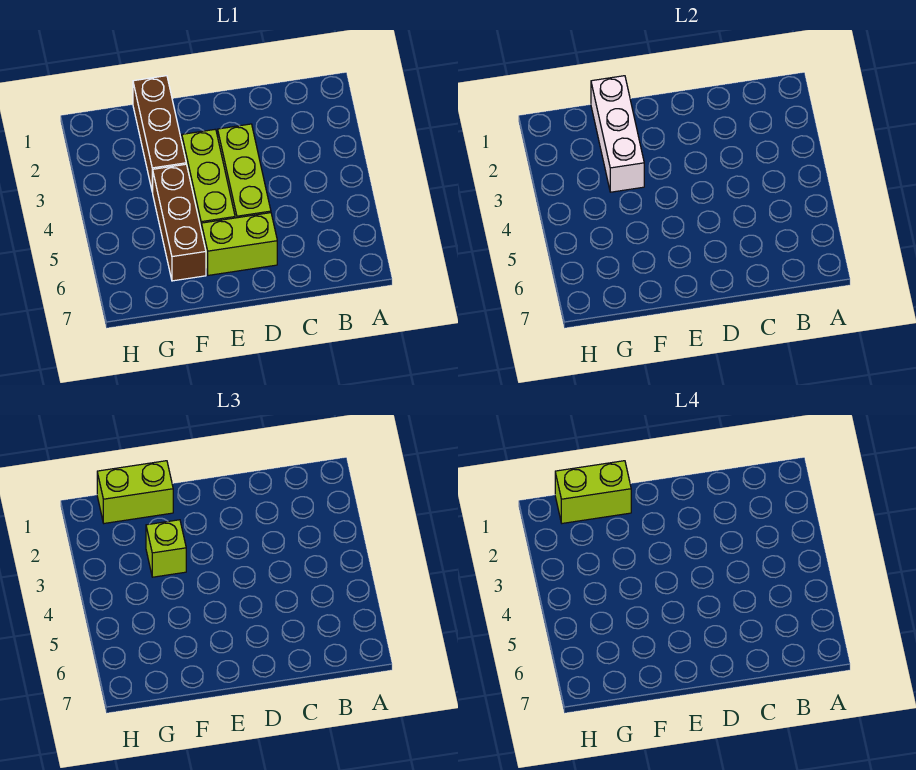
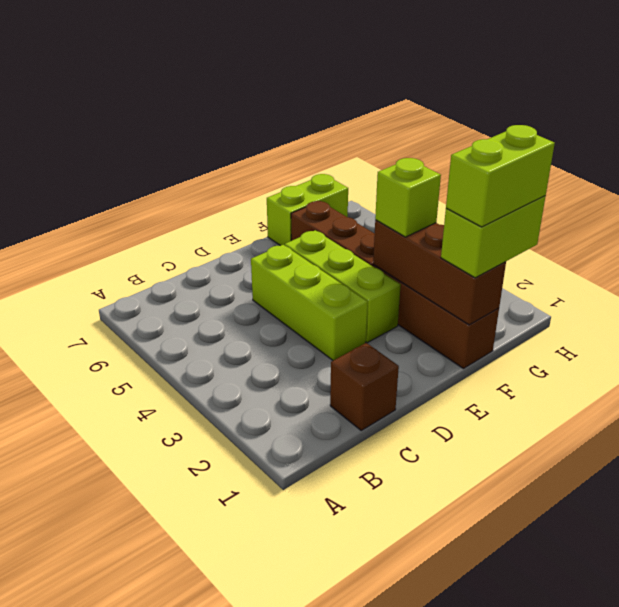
none -> brown brick C1 level 1
lime brick D6:E6 level 1 -> lime brick F7:G7 level 1
white brick F1:F3 level 2 -> brown brick F1:F3 level 2

